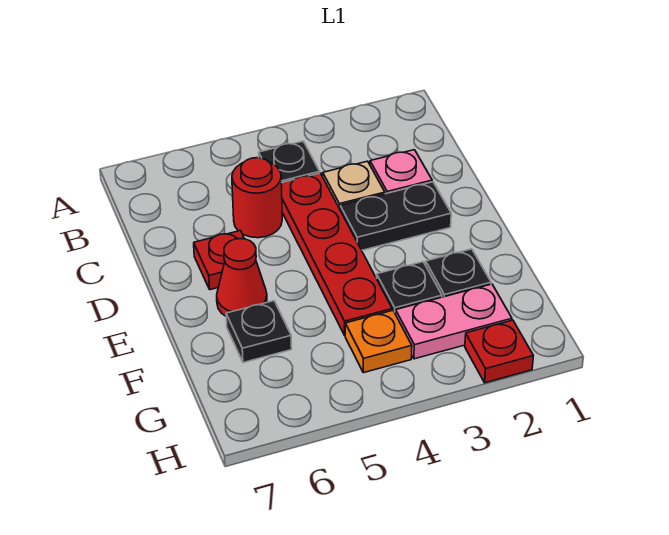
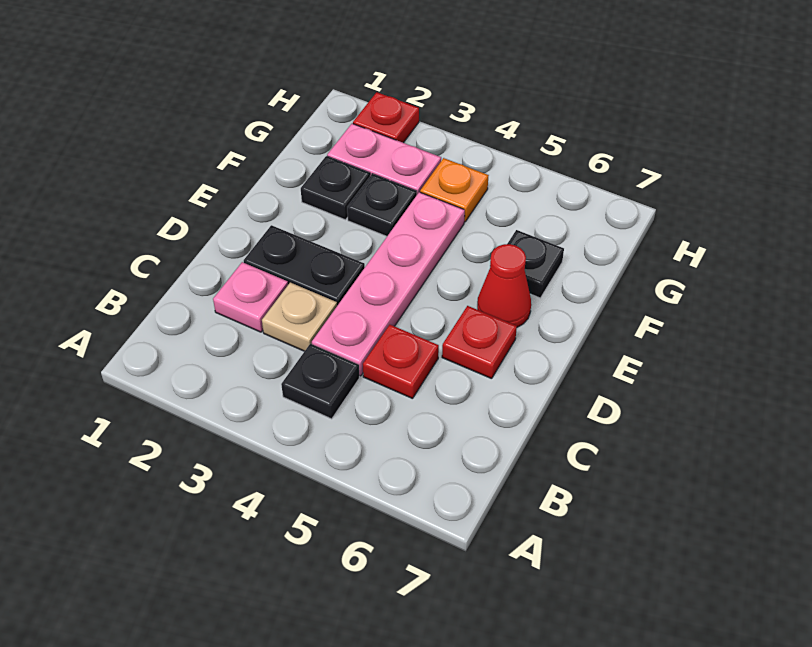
red plate C4:F4 level 1 -> pink plate C4:F4 level 1
red round brick C5 level 1 -> red plate C5 level 1

